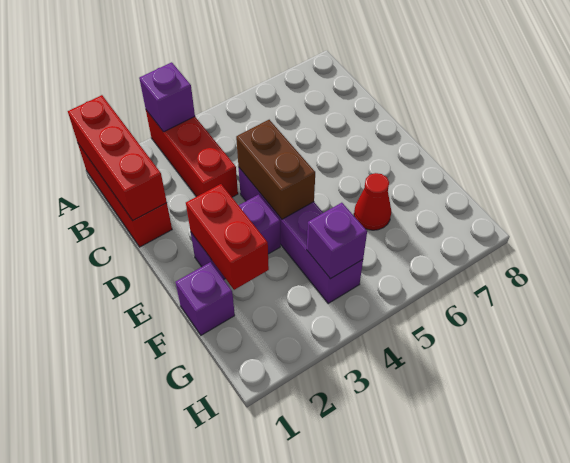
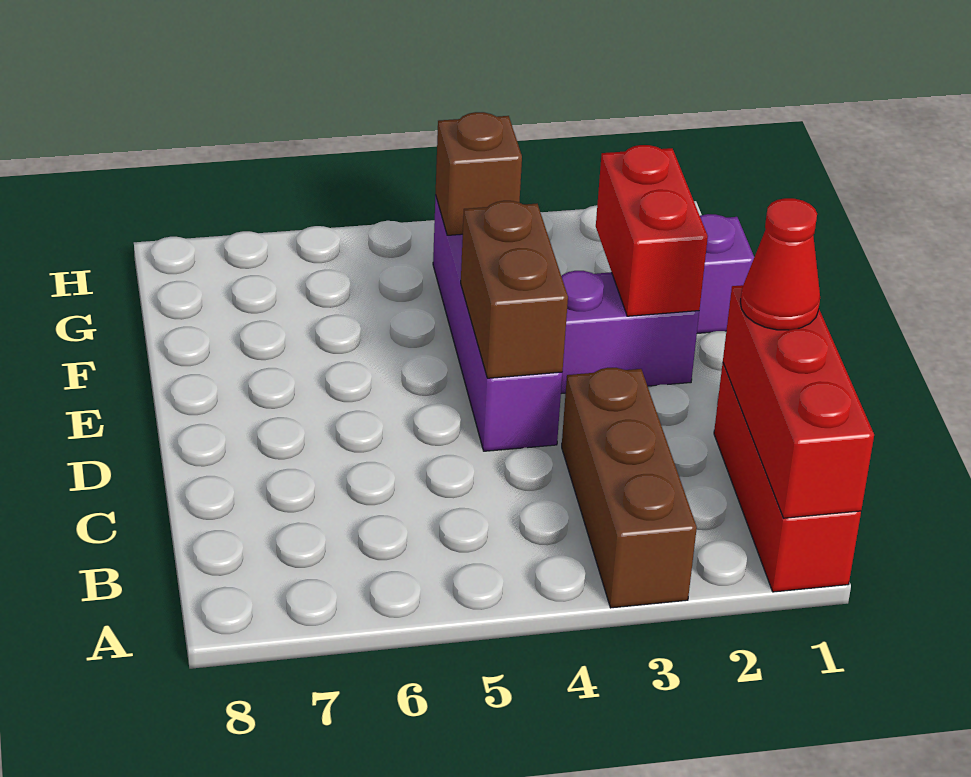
red brick A3:C3 level 1 -> brown brick A3:C3 level 1
purple brick A3 level 2 -> none
red cone F6 level 1 -> red cone C1 level 3
purple brick G4 level 2 -> brown brick G4 level 2

